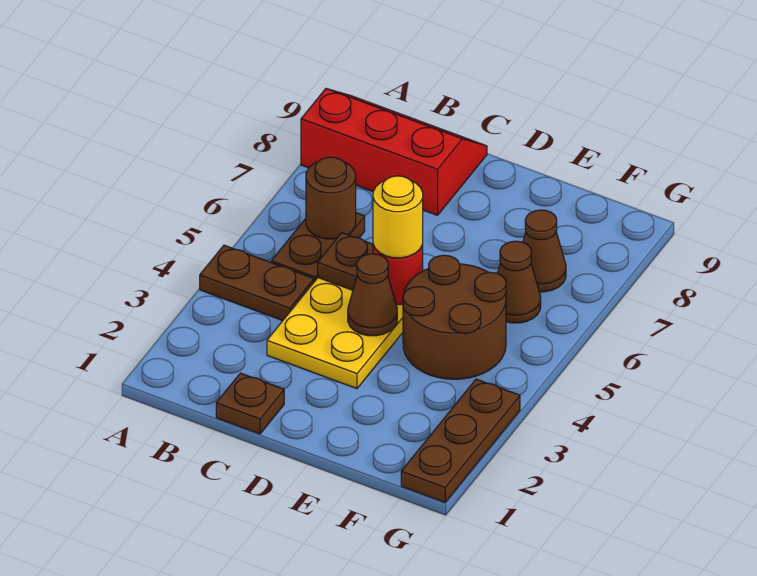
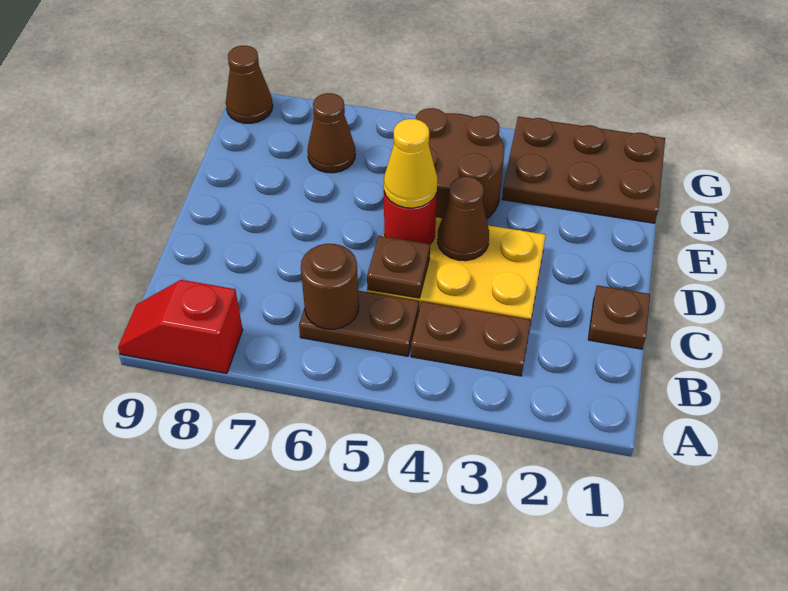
brown plate A4:B4 level 1 -> brown plate B3:B4 level 1
red slope A8:C9 level 1 top 8 -> red slope A8:A9 level 1 top 8
yellow round brick D5 level 3 -> yellow cone D5 level 3
brown cone F6 level 1 -> brown cone G9 level 1
brown plate G1:G3 level 1 -> brown plate F1:G3 level 1

